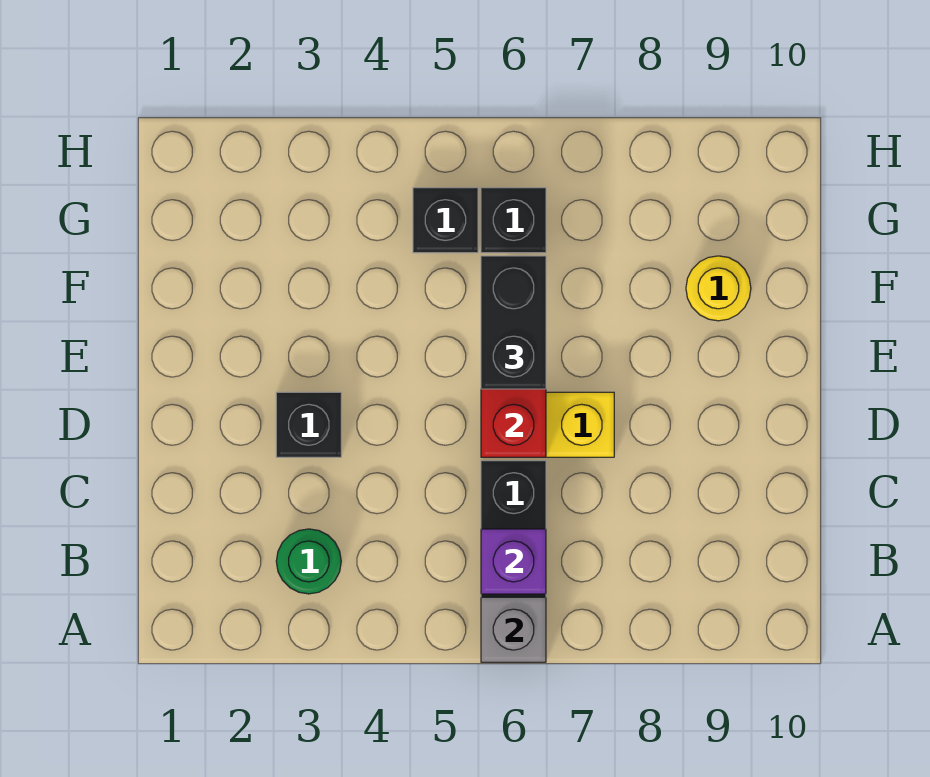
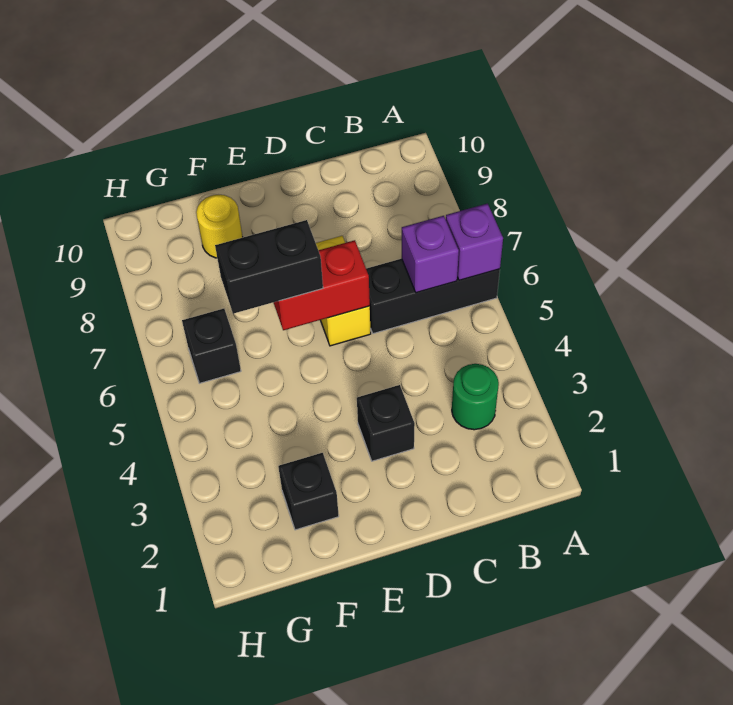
grey brick A6 level 2 -> purple brick A6 level 2
black brick G5 level 1 -> black brick F2 level 1

